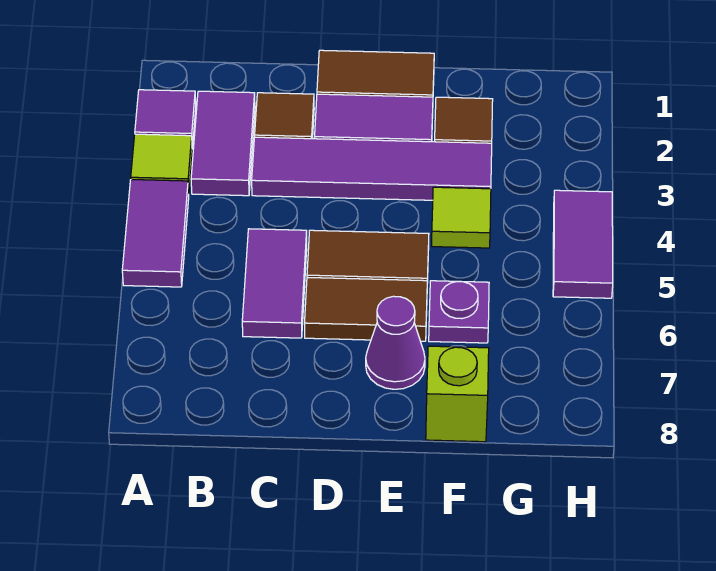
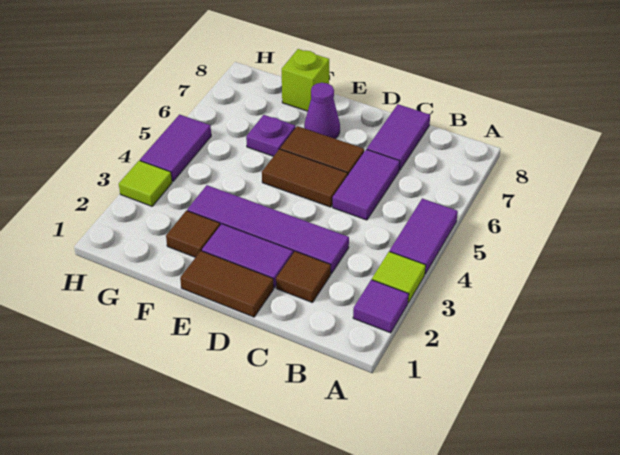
purple tile B2:B3 level 1 -> purple tile C7:C8 level 1
lime tile F4 level 1 -> lime tile H3 level 1

